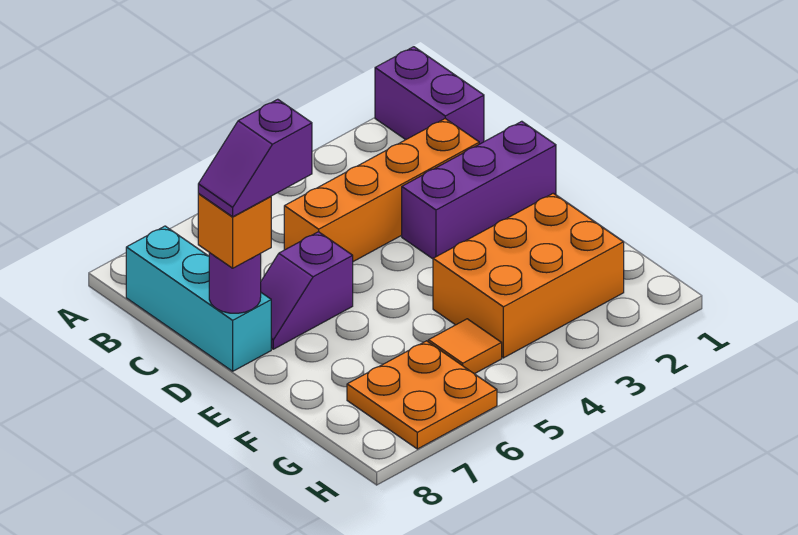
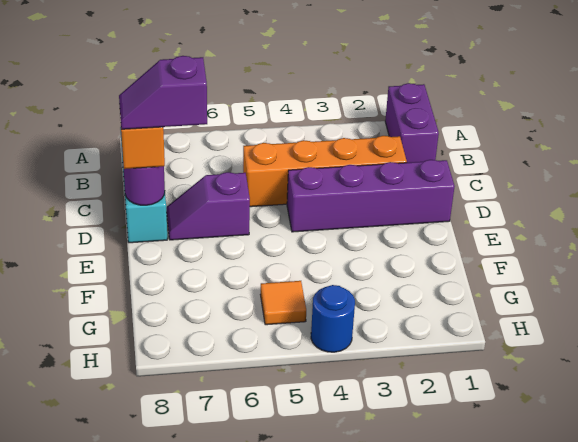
purple brick D1:D3 level 1 -> purple brick D1:D4 level 1
orange brick F2:G4 level 1 -> none
orange plate G6:H7 level 1 -> none
none -> blue round brick H4 level 1

